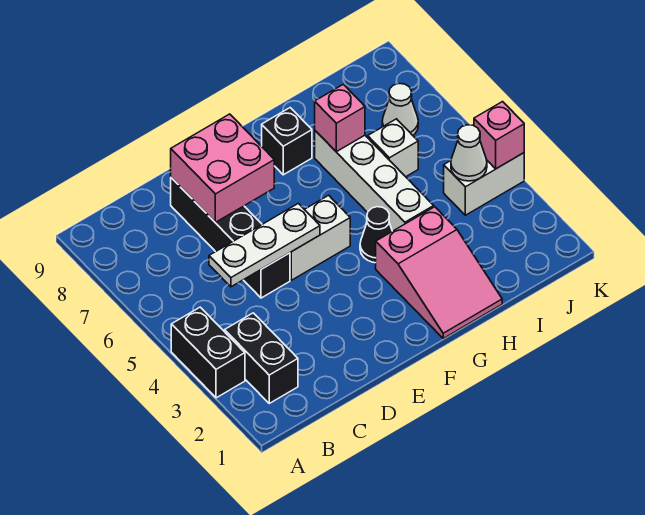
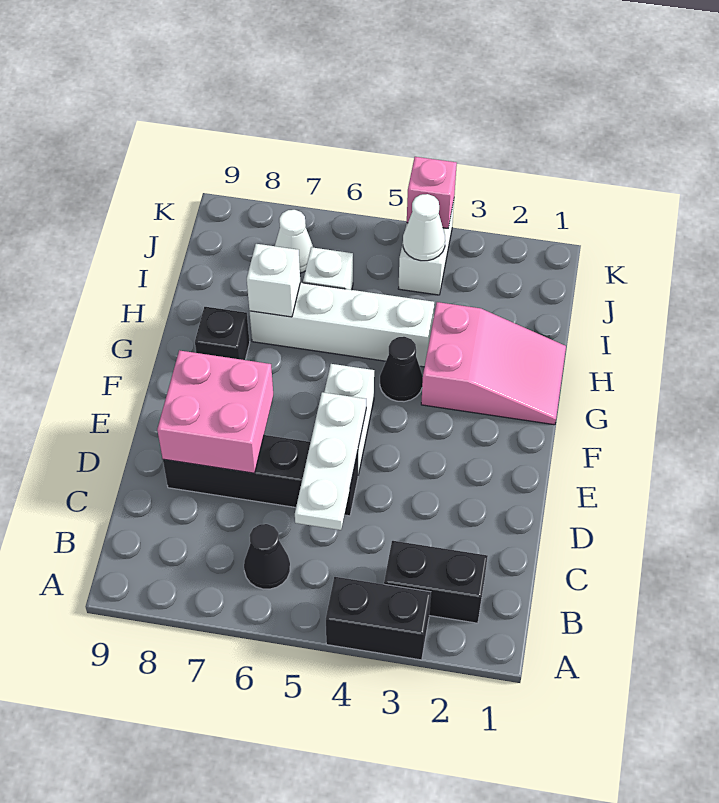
none -> black cone B6 level 1
pink brick H7 level 2 -> white brick H7 level 2

